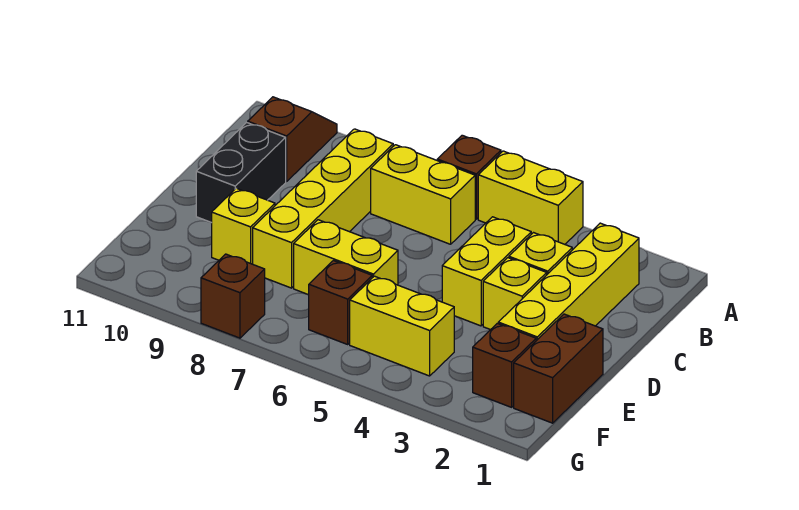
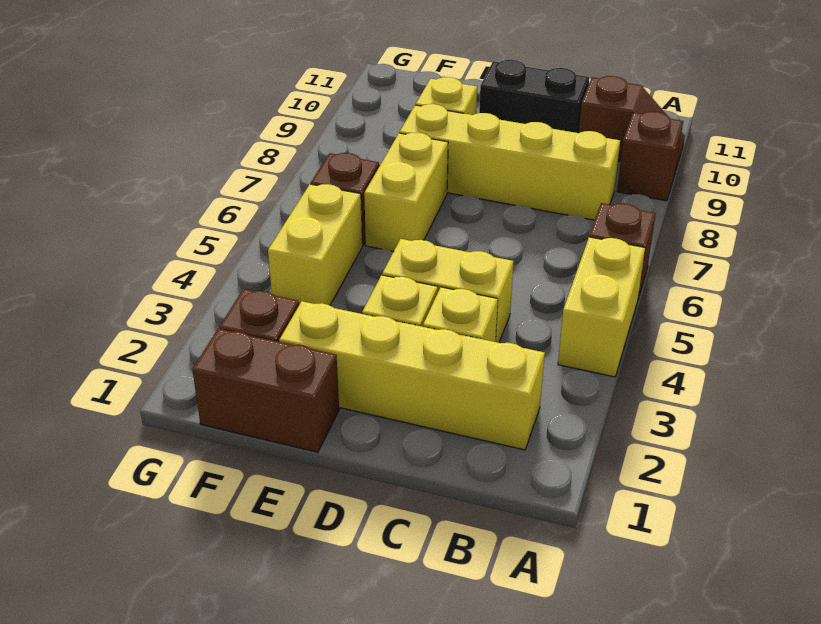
yellow brick B6:B7 level 1 -> none
brown brick G8 level 1 -> brown brick A9 level 1

